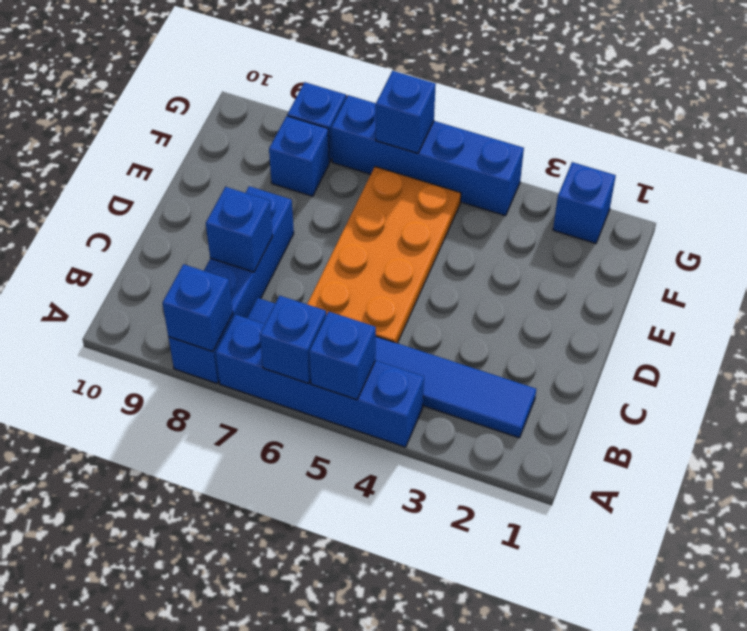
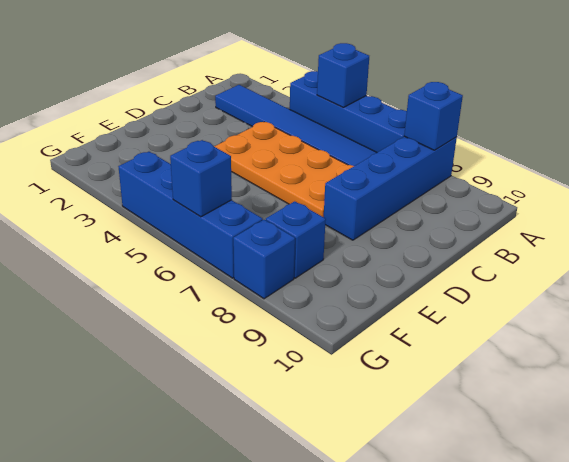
blue brick A6 level 2 -> none
orange plate C5:F6 level 1 -> orange plate C4:D7 level 1
blue brick C8 level 2 -> none
blue brick G2 level 1 -> none

